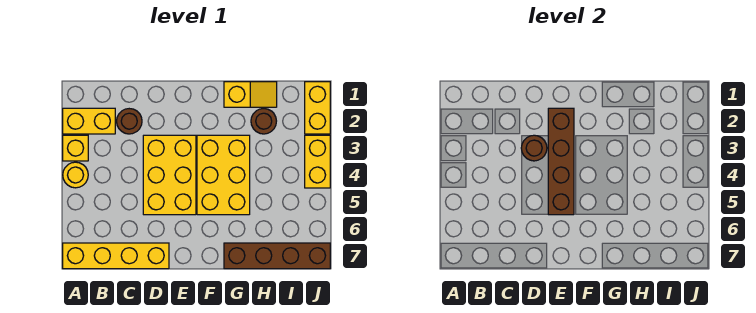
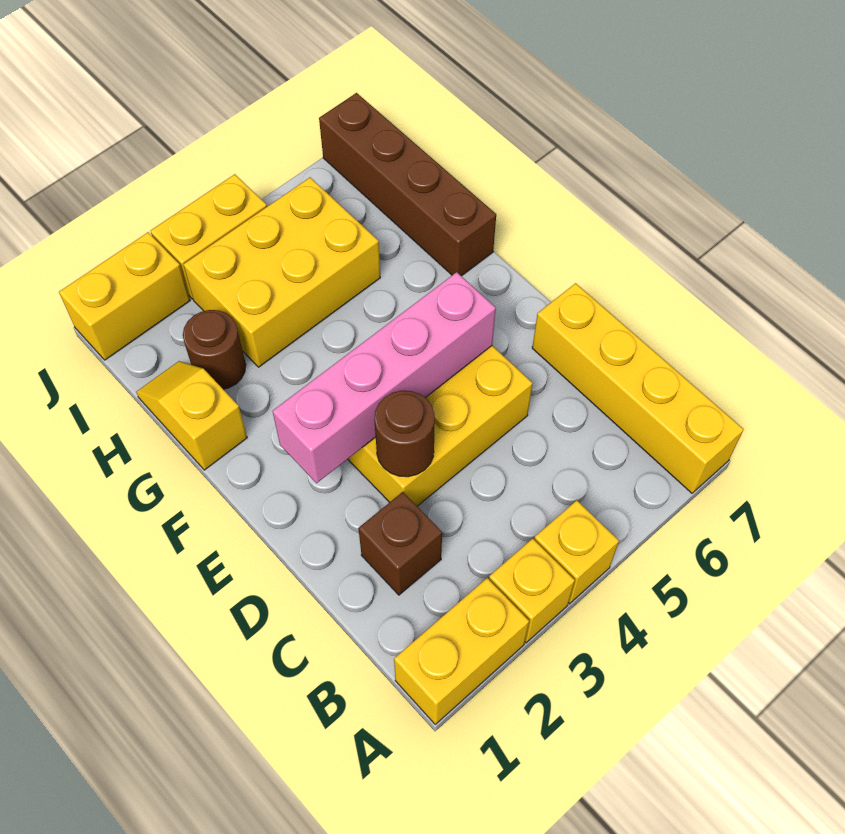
yellow brick A2:B2 level 1 -> yellow brick A1:A2 level 1
yellow round brick A4 level 1 -> yellow brick A4 level 1
brown round brick C2 level 1 -> brown brick C2 level 1
brown brick E2:E5 level 2 -> pink brick E2:E5 level 2
yellow brick F3:G5 level 1 -> yellow brick H3:I5 level 1

